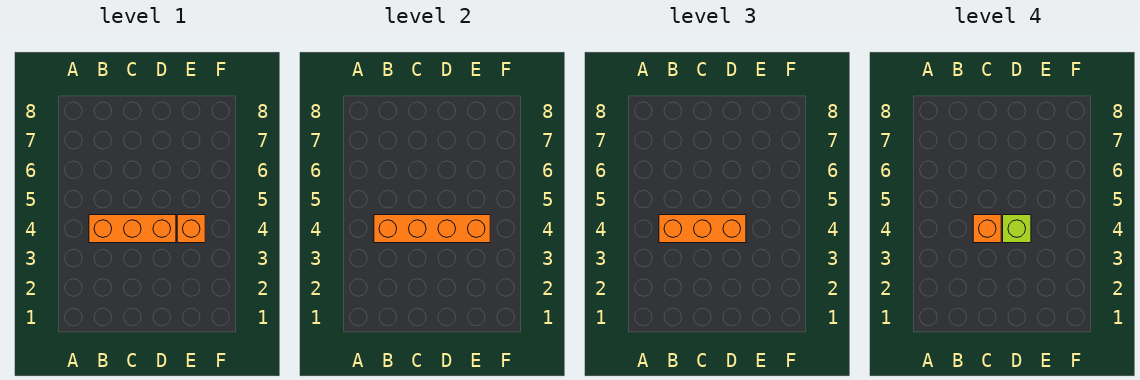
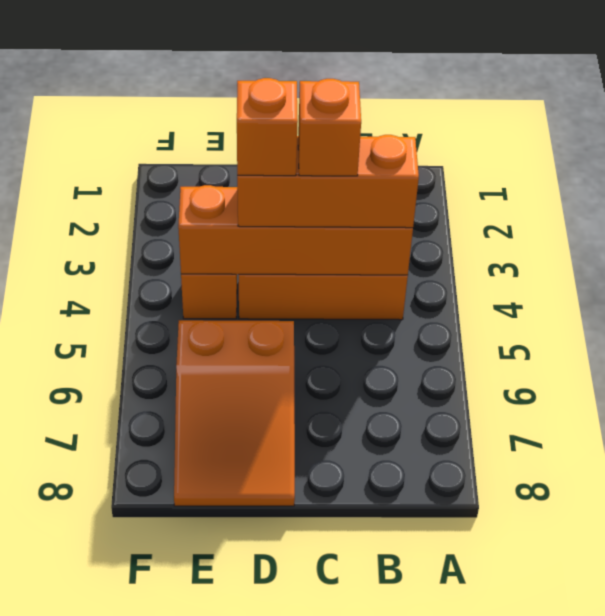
lime brick D4 level 4 -> orange brick D4 level 4
none -> orange slope D6:E8 level 1 top 6

